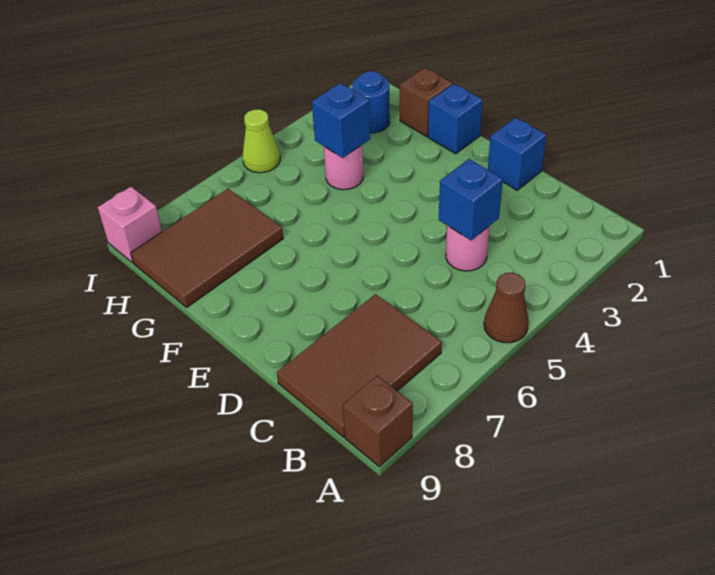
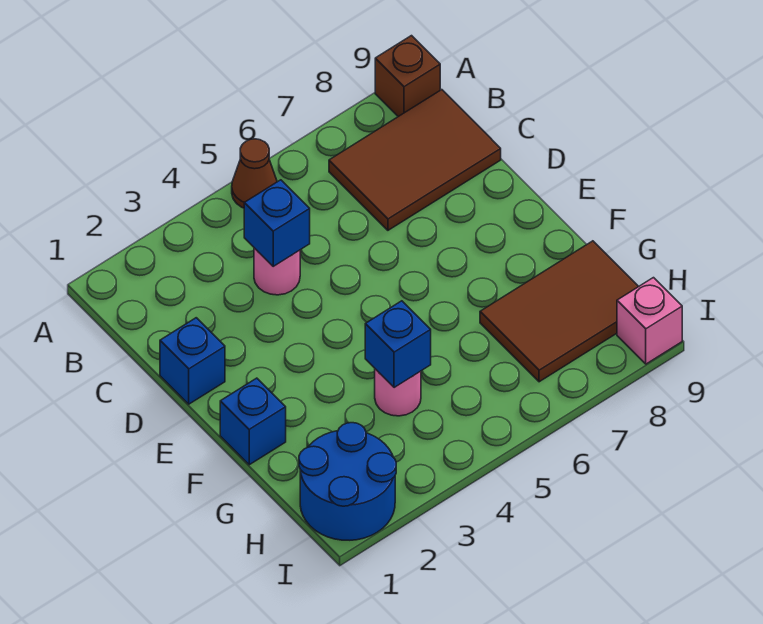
brown brick G1 level 1 -> none
blue round brick H2 level 1 -> blue round brick H1:I2 level 1
lime cone I5 level 1 -> none

